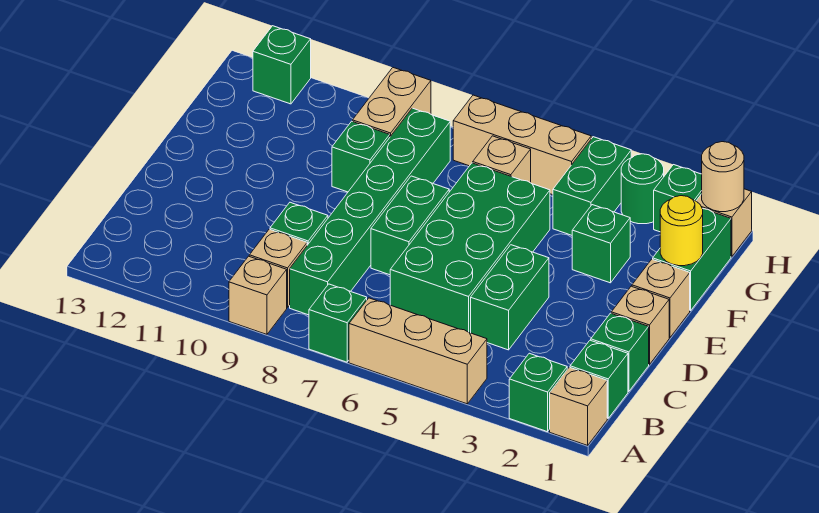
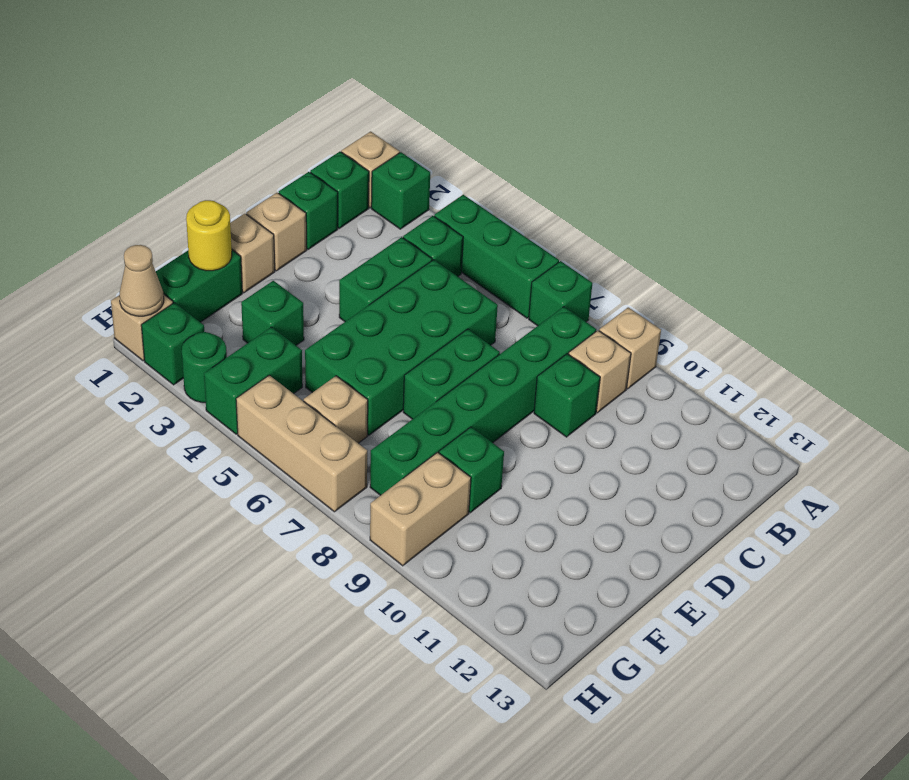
tan brick A4:A6 level 1 -> green brick A4:A6 level 1
tan round brick H1 level 2 -> tan cone H1 level 2
green brick H12 level 1 -> green brick B4 level 1

